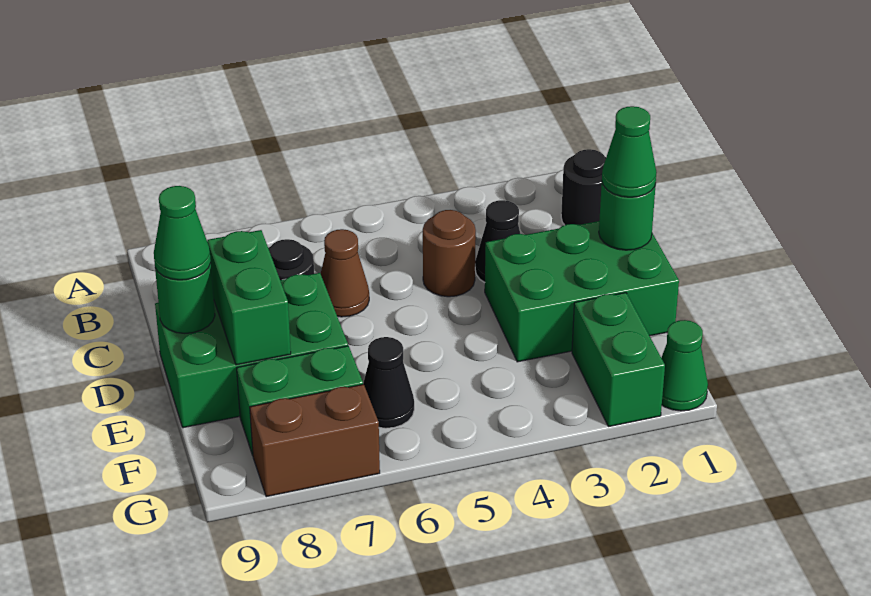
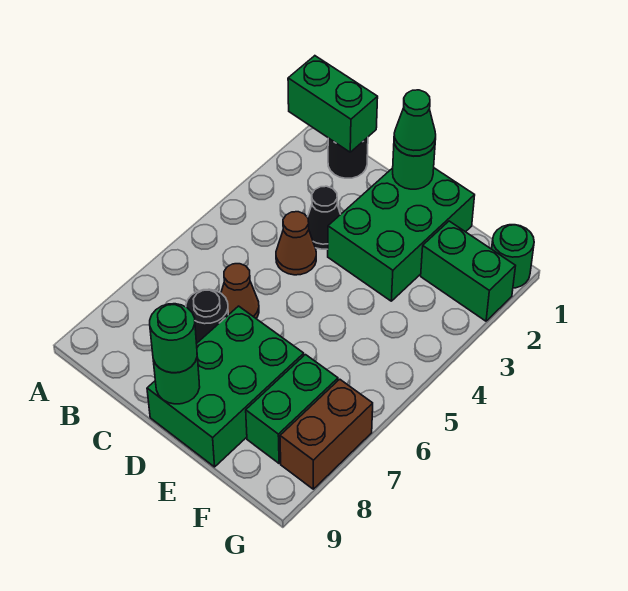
brown round brick C4 level 1 -> brown cone C4 level 1
green brick D8:E8 level 2 -> green brick A1:B1 level 2
green cone D9 level 3 -> green round brick D9 level 3
black cone F6 level 1 -> none
green cone G1 level 1 -> green round brick G1 level 1

